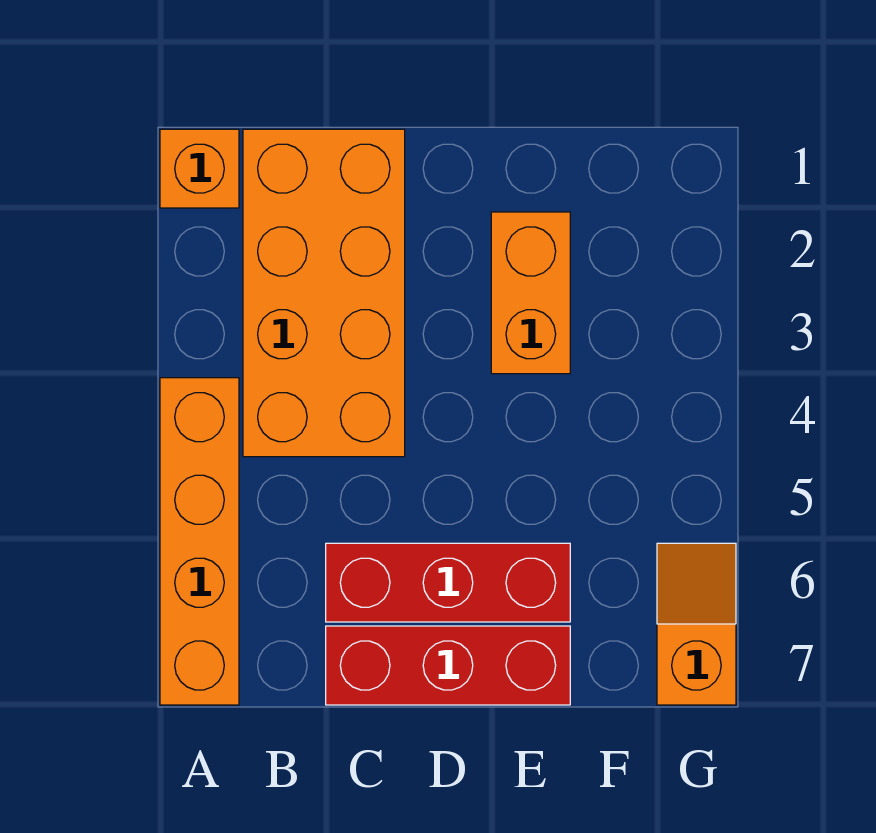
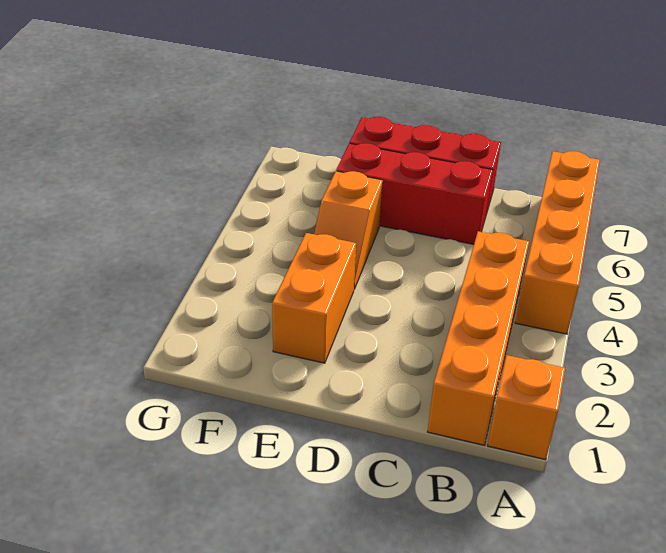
orange brick B1:C4 level 1 -> orange brick B1:B4 level 1
orange slope G6:G7 level 1 top 7 -> orange slope E4:E5 level 1 top 5

